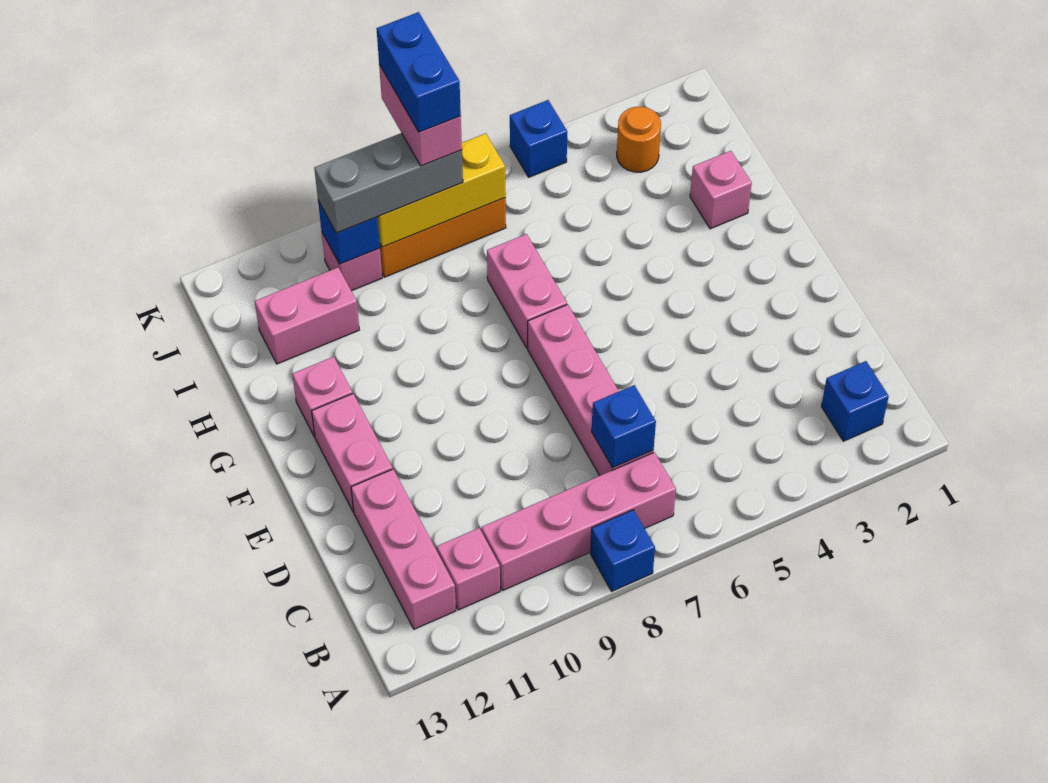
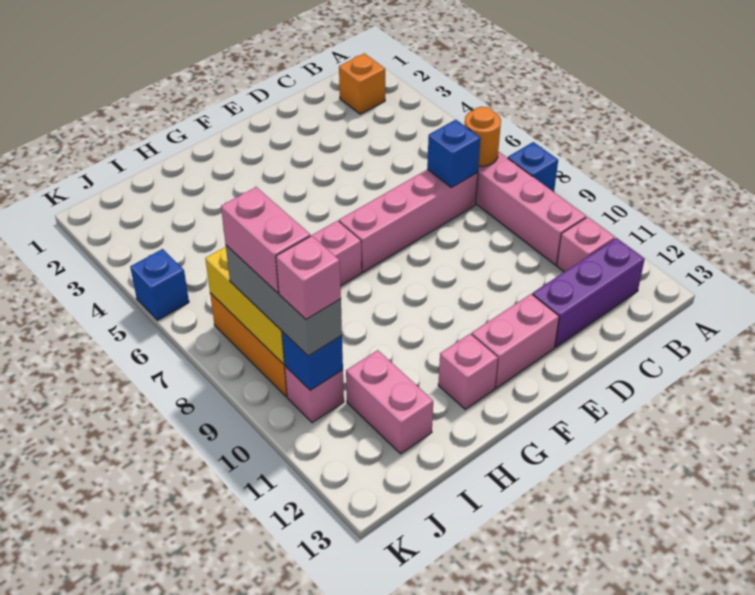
blue brick B2 level 1 -> orange brick B2 level 1
pink brick B12:D12 level 1 -> purple brick B12:D12 level 1
pink brick H2 level 1 -> pink brick J10 level 4
orange round brick J3 level 1 -> orange round brick B7 level 2
pink brick J8:K8 level 4 -> pink brick J8:J9 level 4
blue brick J8:K8 level 5 -> none

